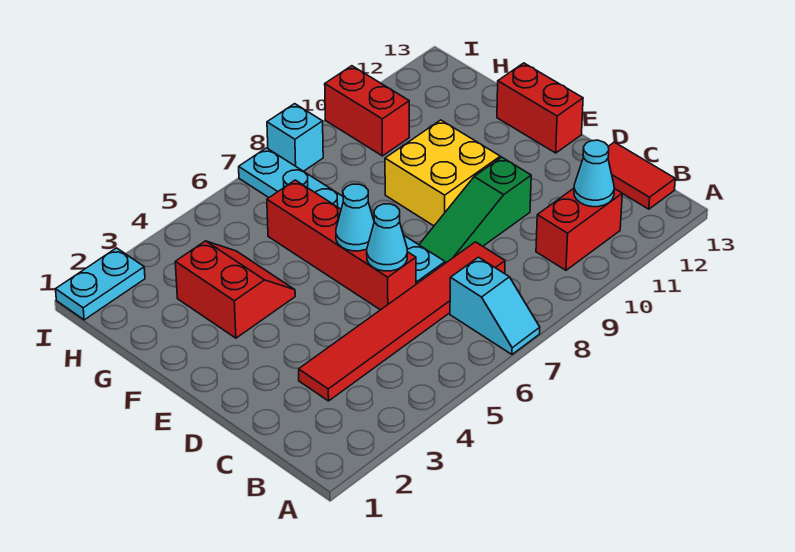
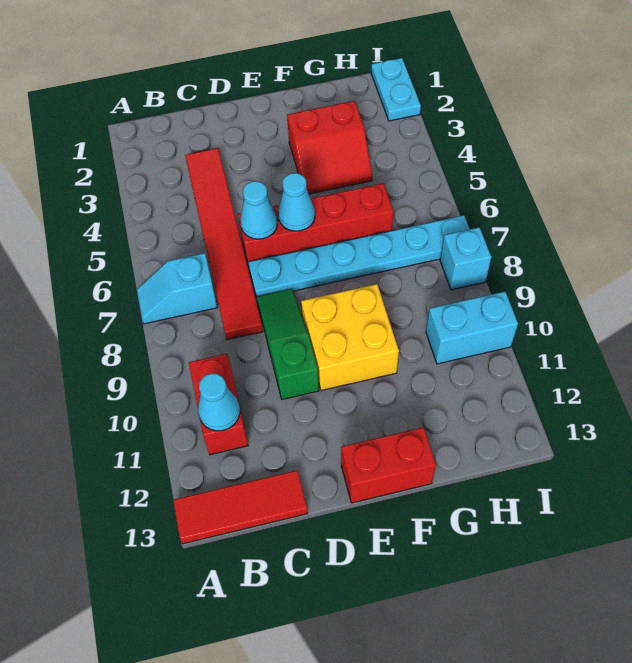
red tile B13:C13 level 1 -> red tile A13:C13 level 1
red brick H10:I10 level 1 -> cyan brick H10:I10 level 1

